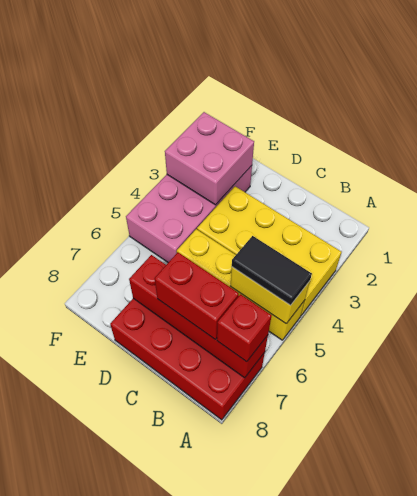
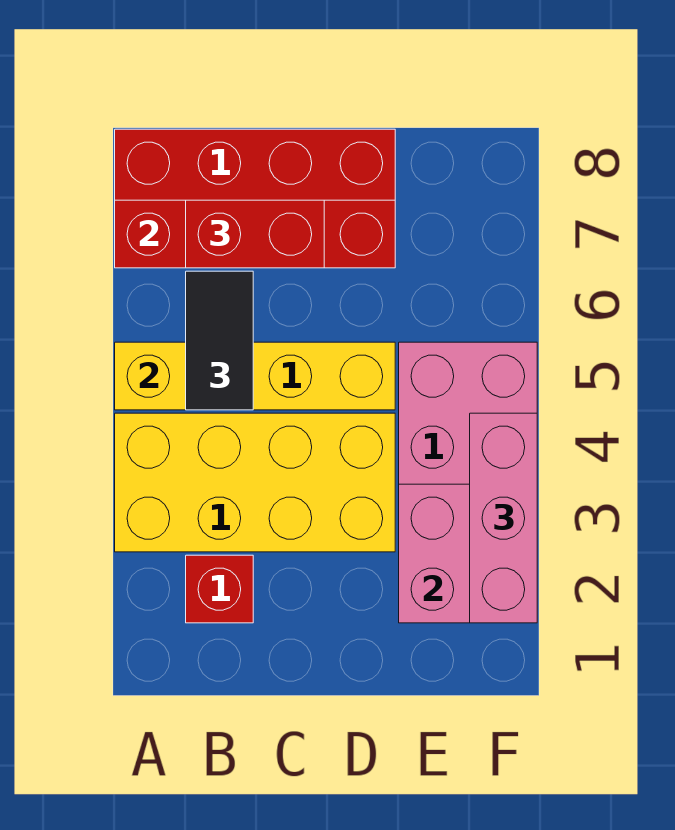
black tile A5:B5 level 3 -> black tile B5:B6 level 3
red brick A7 level 3 -> red brick B2 level 1
none -> pink brick F2:F4 level 3

